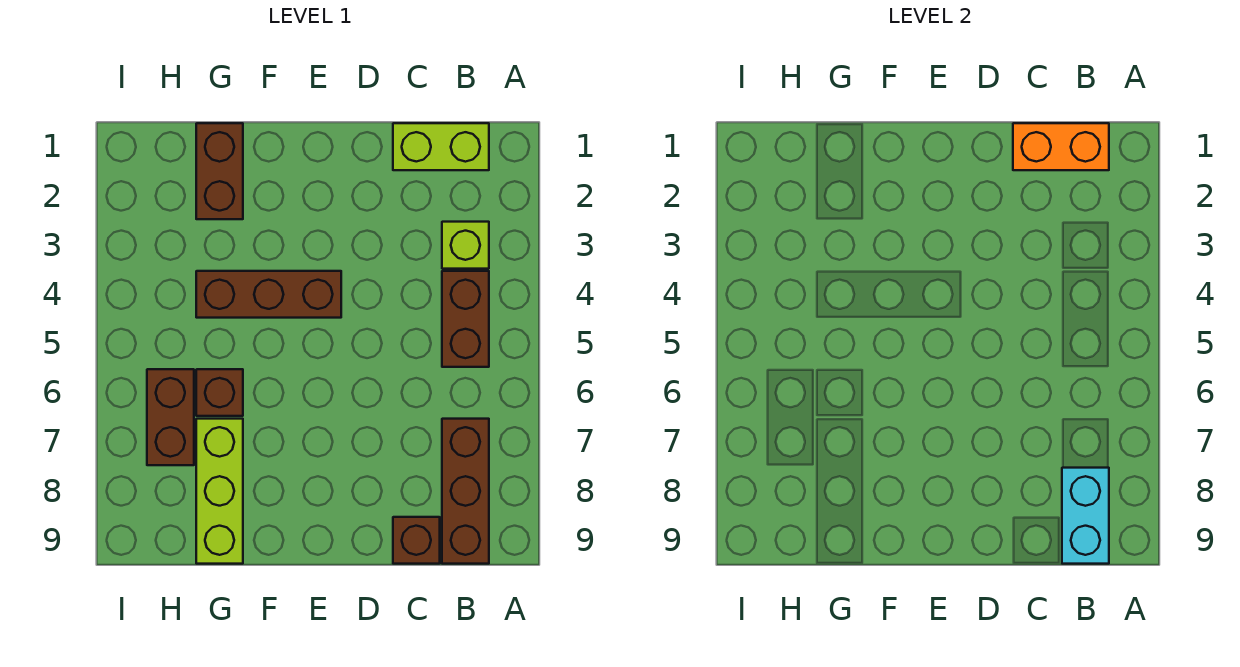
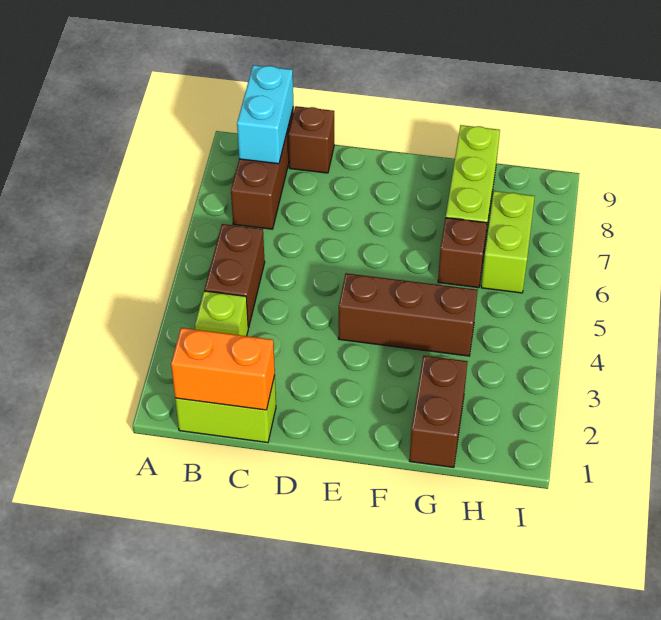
brown brick H6:H7 level 1 -> lime brick H6:H7 level 1

